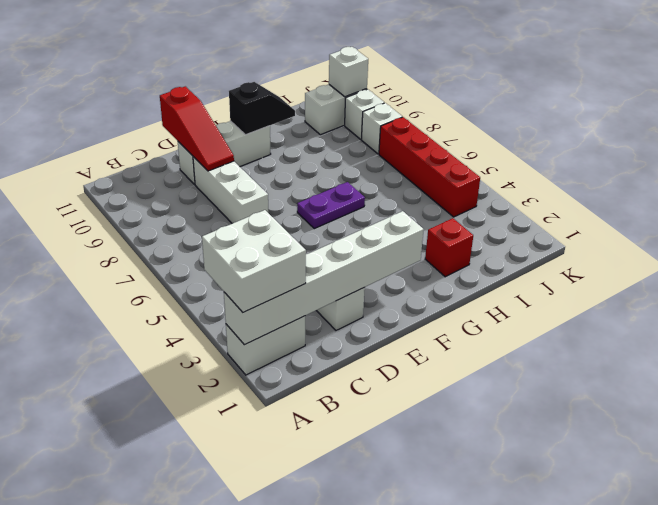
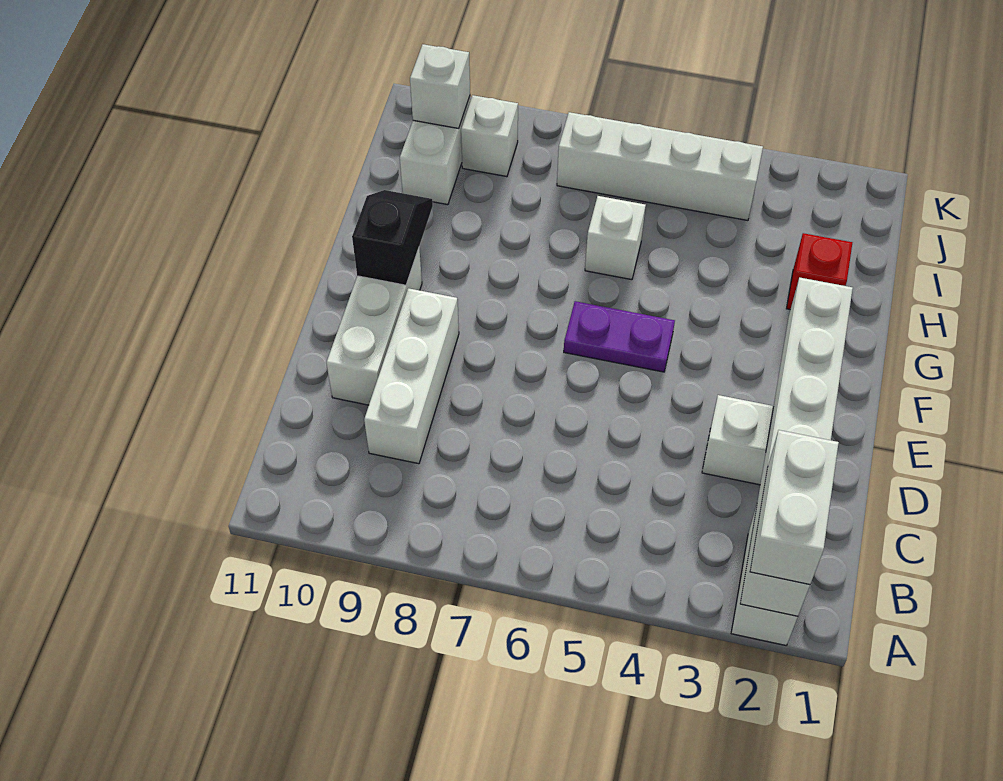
white brick A2:B3 level 3 -> white brick A2:B2 level 3
white brick D7:D9 level 1 -> white brick C9:E9 level 1
red slope D9:D11 level 2 top 11 -> none
purple plate F6:G6 level 1 -> purple plate F5:F6 level 1
red brick J4:J7 level 1 -> white brick J4:J7 level 1
white brick J8 level 1 -> white brick H6 level 1

